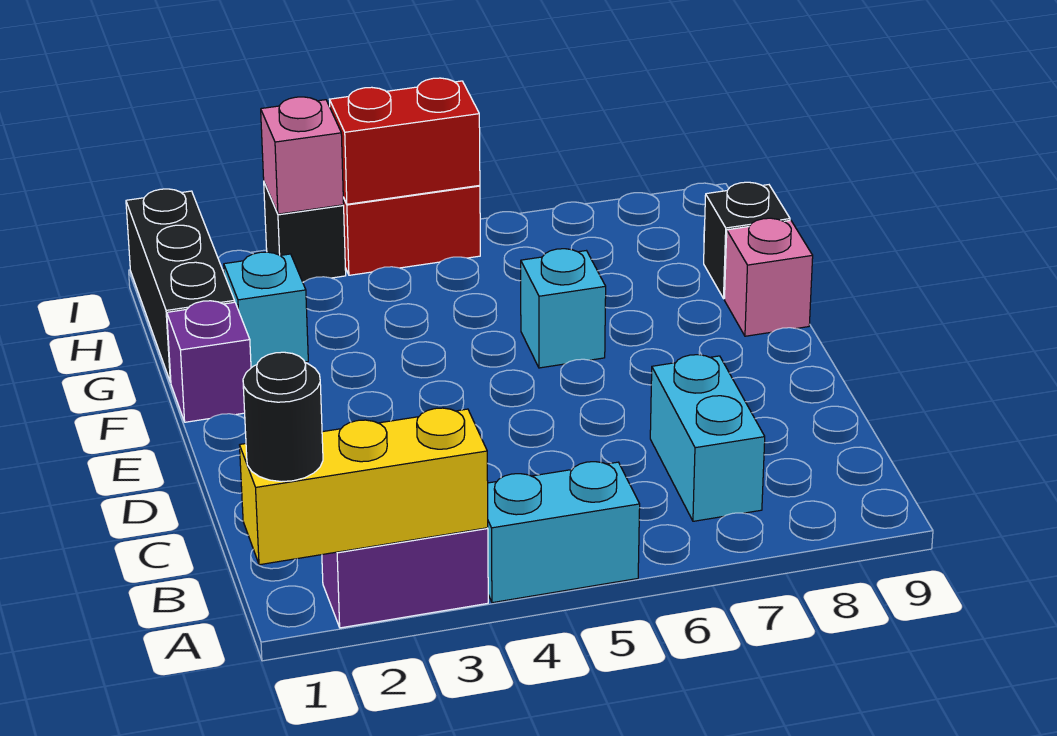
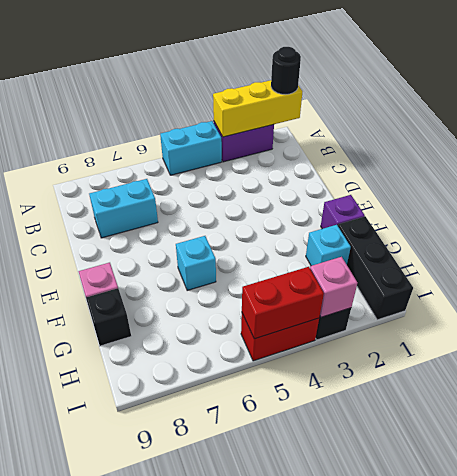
cyan brick B7:C7 level 1 -> cyan brick C7:C8 level 1

